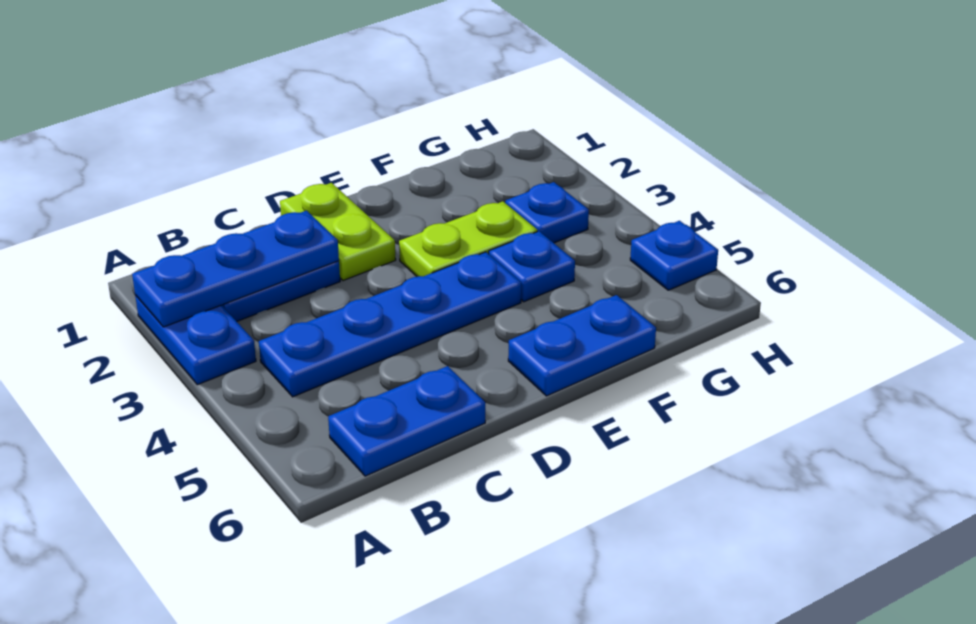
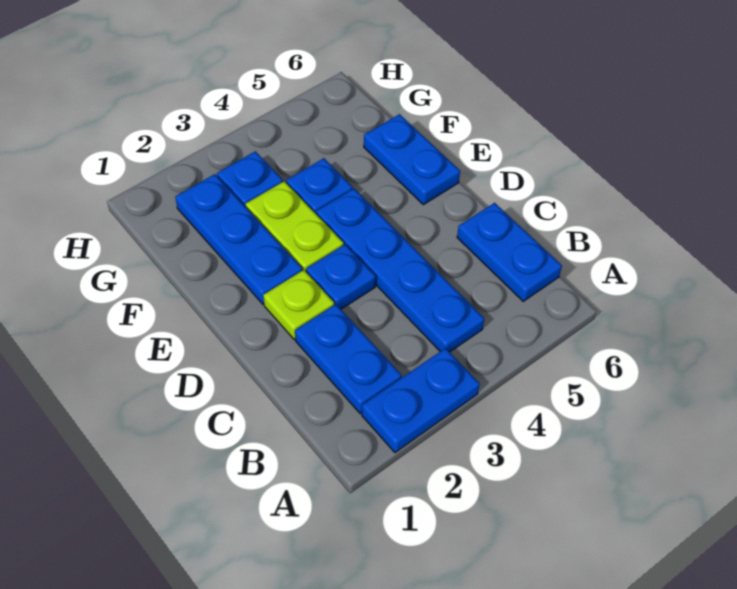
blue plate A2:C2 level 2 -> blue plate E2:G2 level 1
lime plate D1:D2 level 1 -> lime plate D2 level 1
blue plate H5 level 1 -> blue plate D3 level 1

